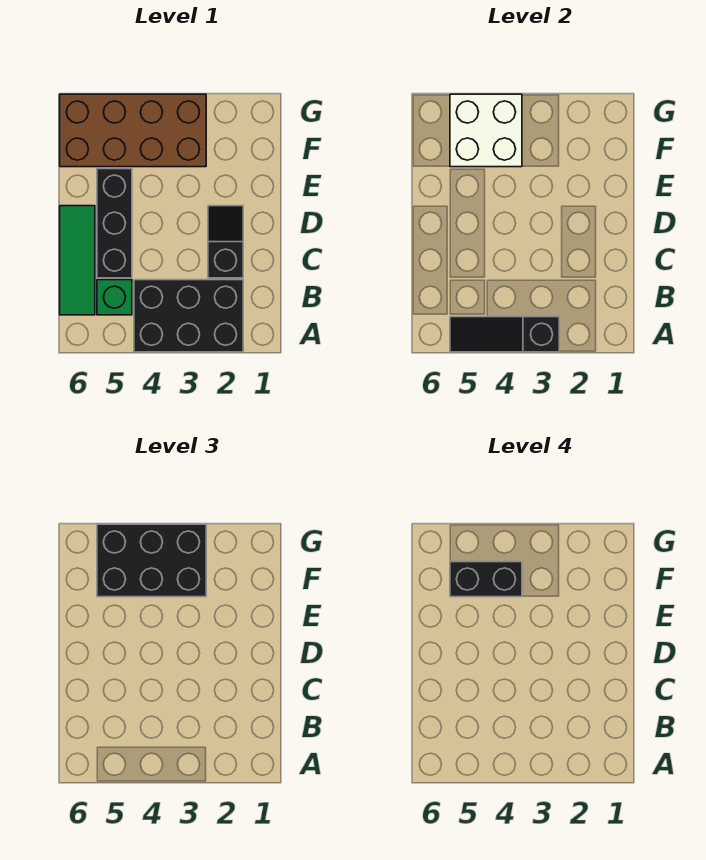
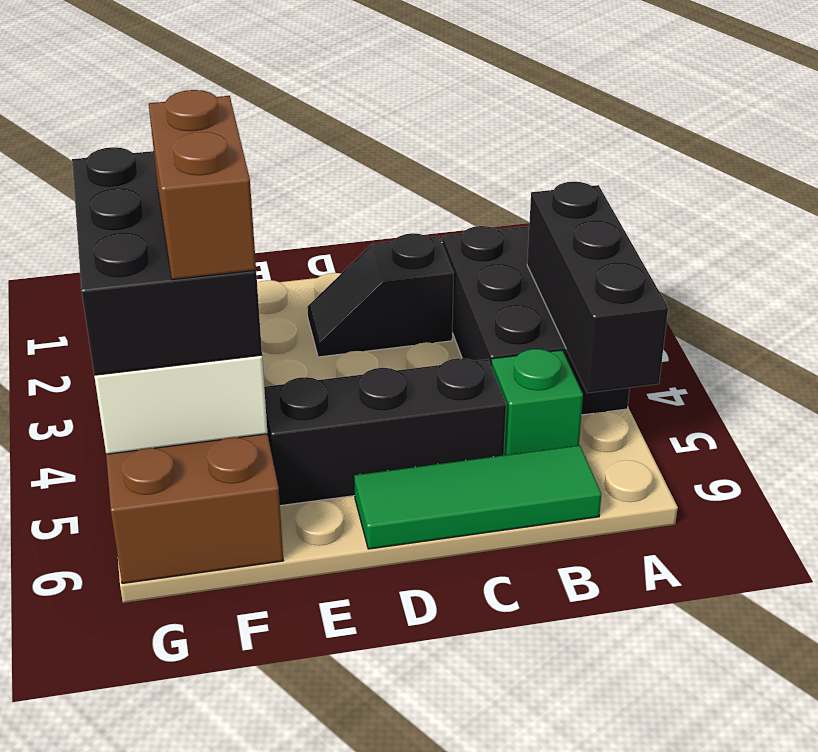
black slope A3:A5 level 2 top 3 -> black brick A3:A5 level 2
black brick F4:F5 level 4 -> brown brick F4:F5 level 4

